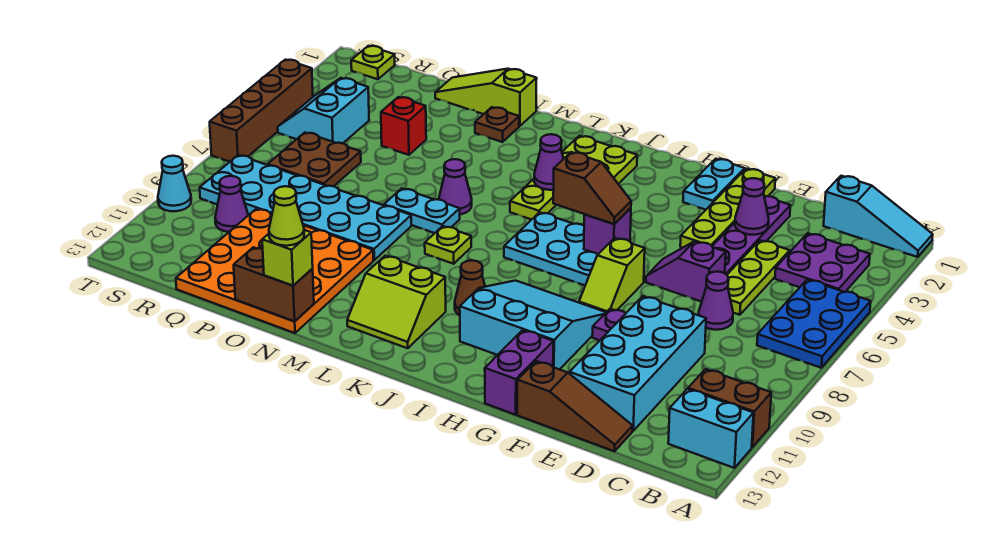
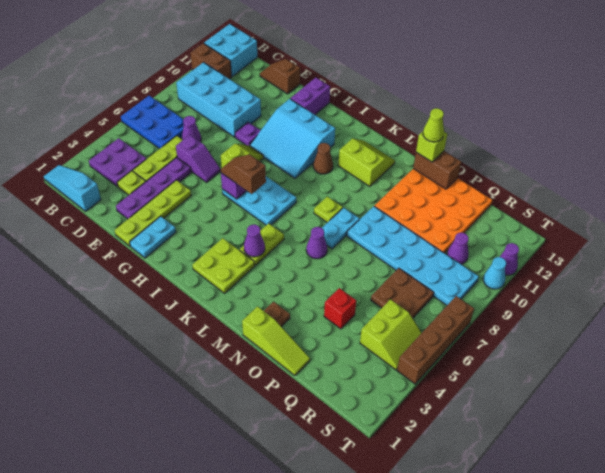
blue plate A5:B7 level 1 -> blue plate A6:C7 level 1
cyan brick A12:B12 level 1 -> cyan brick A12:B13 level 1
cyan brick D9:E12 level 1 -> cyan brick B9:E10 level 1
brown slope D13:F13 level 1 top F -> brown slope D13:E13 level 1 top E
purple cone E3 level 2 -> purple cone T11 level 1
cyan plate M7:N7 level 1 -> cyan plate M7:M8 level 1
cyan slope R4:S5 level 1 top R -> lime slope R4:S5 level 1 top R
lime plate S1 level 1 -> lime plate D3 level 1

